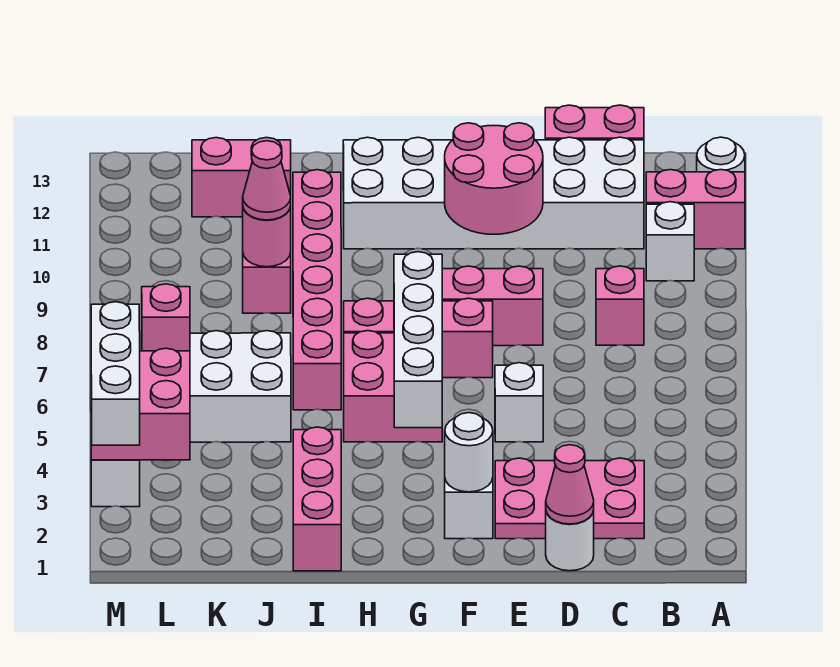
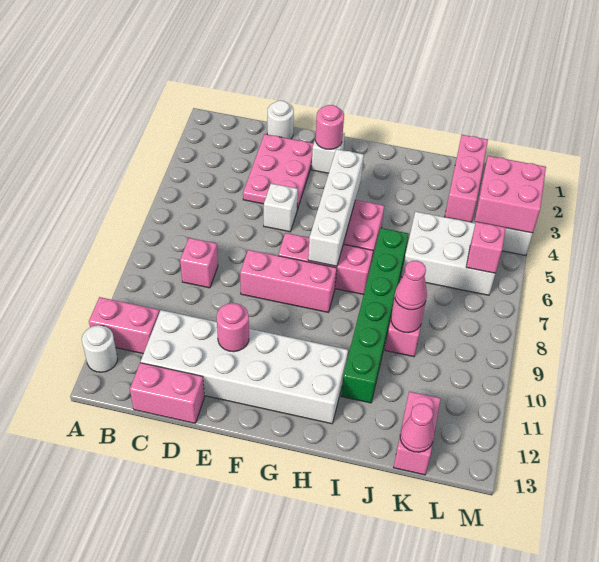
white brick B10 level 1 -> none
pink plate C2:E3 level 1 -> pink plate D2:E4 level 1
pink cone D1 level 2 -> pink cone K13 level 2
pink round brick E10:F11 level 2 -> pink round brick E11 level 2
white round brick F2 level 2 -> pink round brick F2 level 2
pink brick I1:I3 level 1 -> pink brick K1:K3 level 1
pink brick I6:I11 level 1 -> green brick I6:I11 level 1
pink brick J12:K12 level 1 -> pink brick K12:K13 level 1
white brick M2:M4 level 3 -> none

